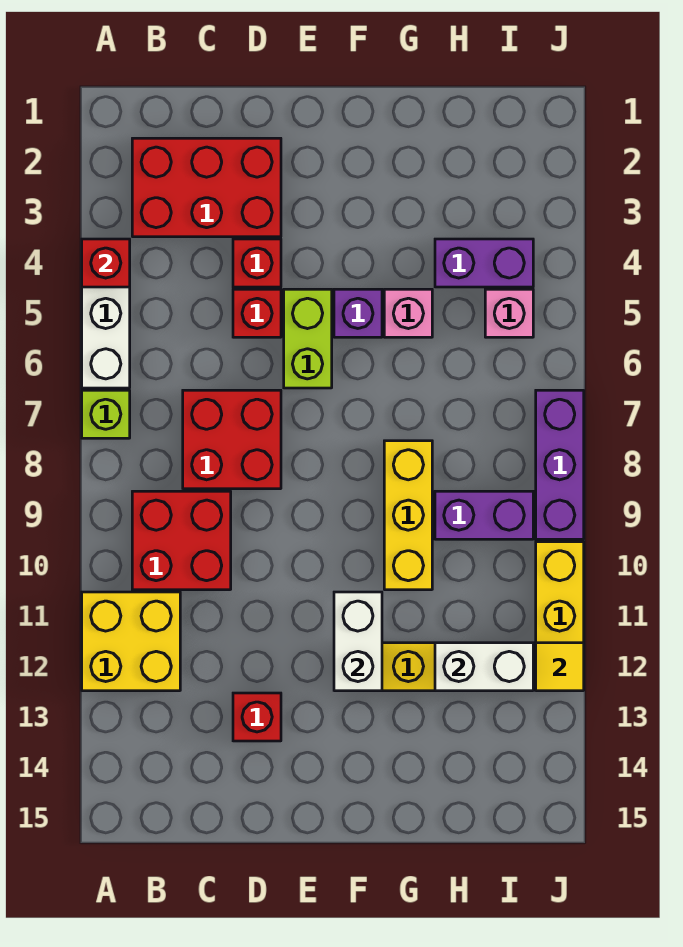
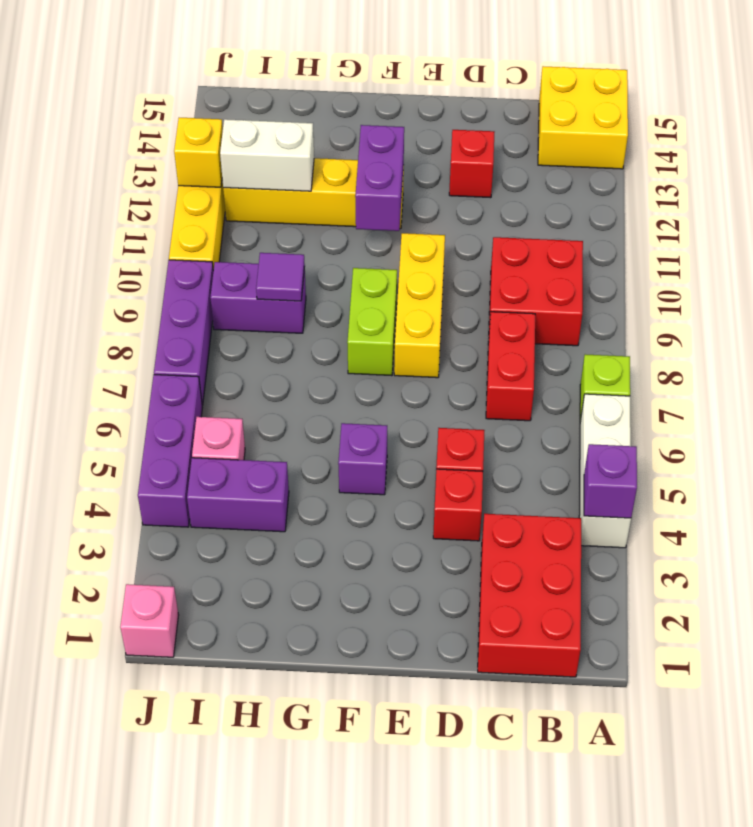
red brick A4 level 2 -> purple brick A4 level 2
yellow brick A11:B12 level 1 -> yellow brick A14:B15 level 1
red brick B2:D3 level 1 -> red brick B1:C3 level 1
red brick C7:D8 level 1 -> red brick C7:C8 level 1
lime brick E5:E6 level 1 -> lime brick F8:F9 level 1
white brick F11:F12 level 2 -> purple brick F11:F12 level 2
pink brick G5 level 1 -> pink brick J1 level 1
yellow brick G8:G10 level 1 -> yellow brick E8:E10 level 1
none -> purple tile H9 level 2
none -> purple brick J4:J6 level 1
yellow tile J12 level 2 -> yellow brick J12 level 2

